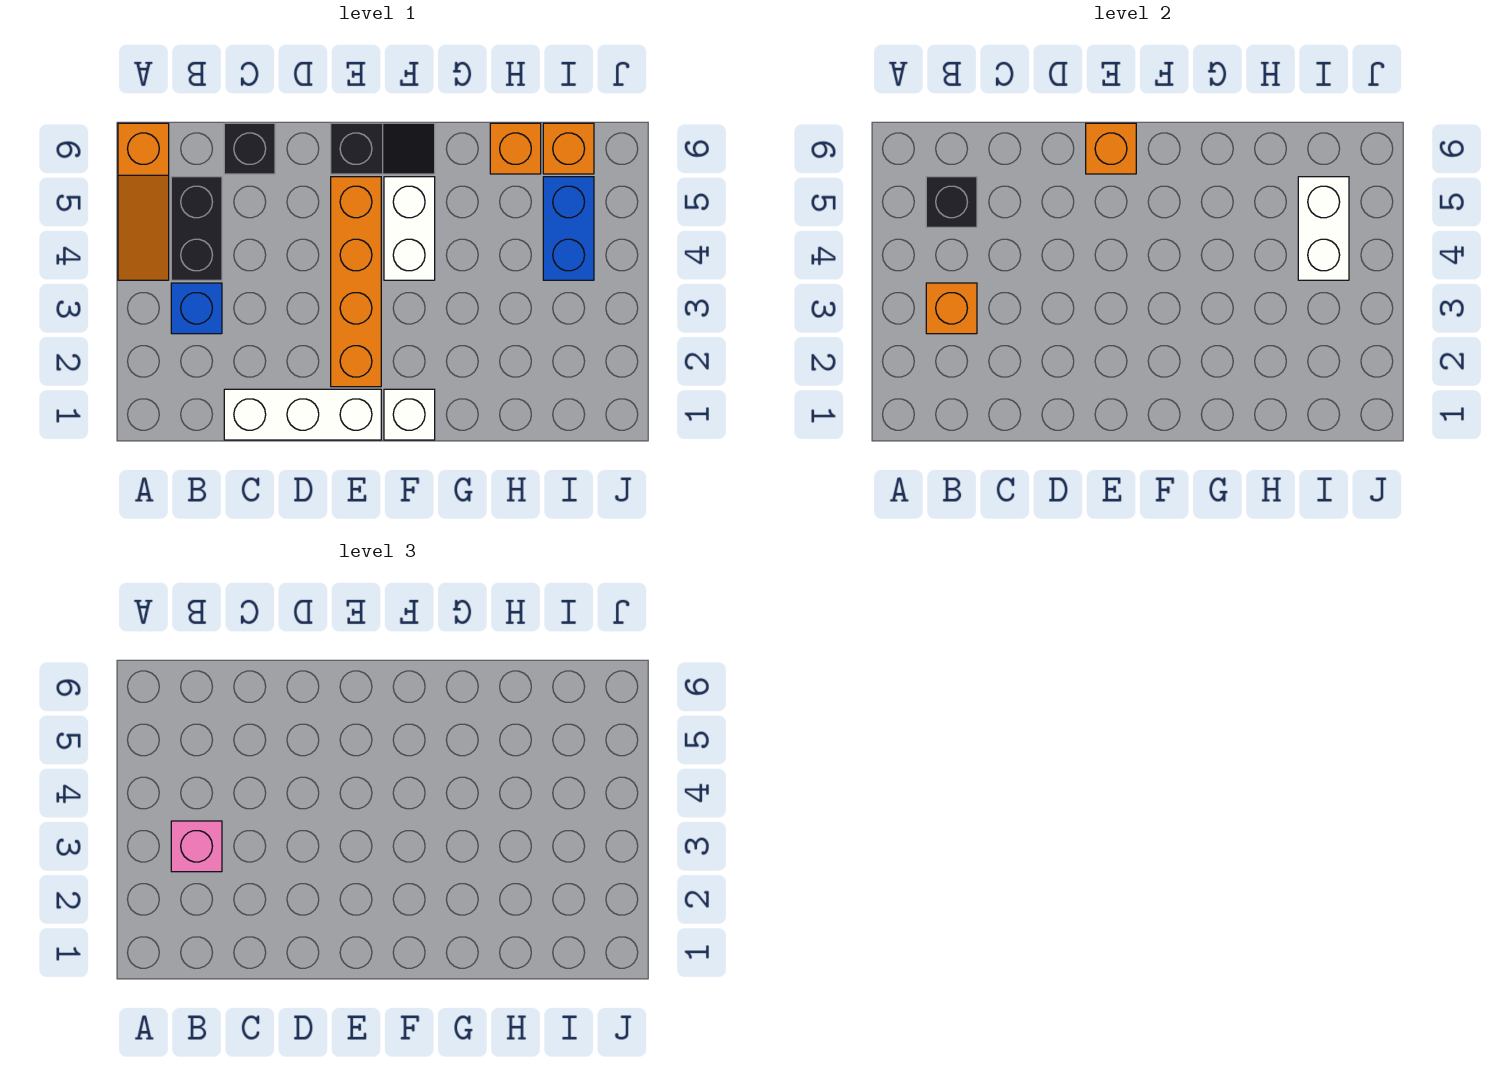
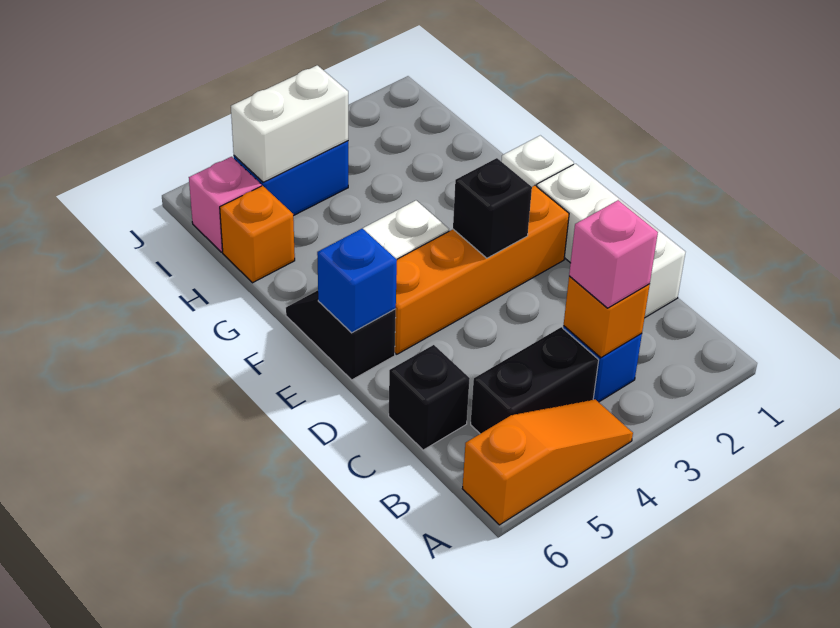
black brick B5 level 2 -> black brick E3 level 2
orange brick E6 level 2 -> blue brick E6 level 2
orange brick I6 level 1 -> pink brick I6 level 1

